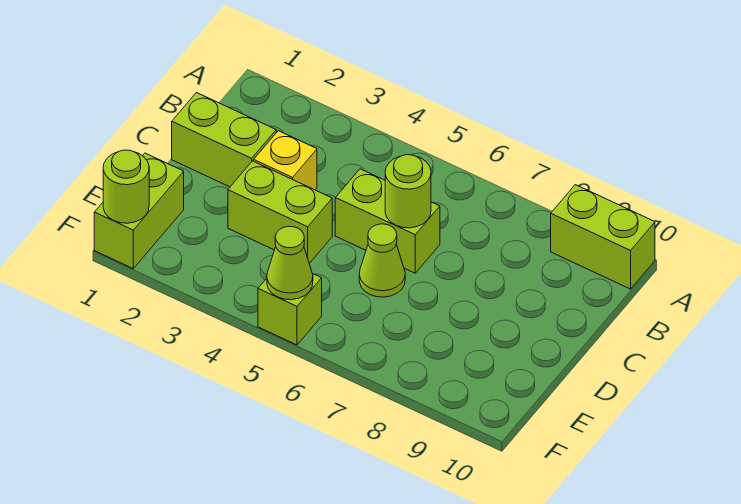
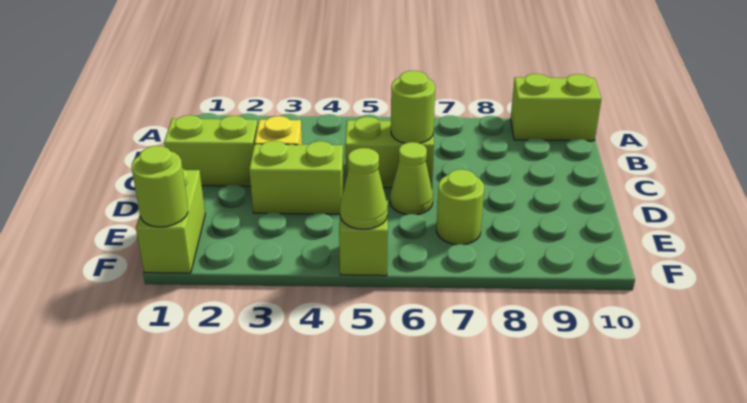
none -> lime round brick E7 level 1

